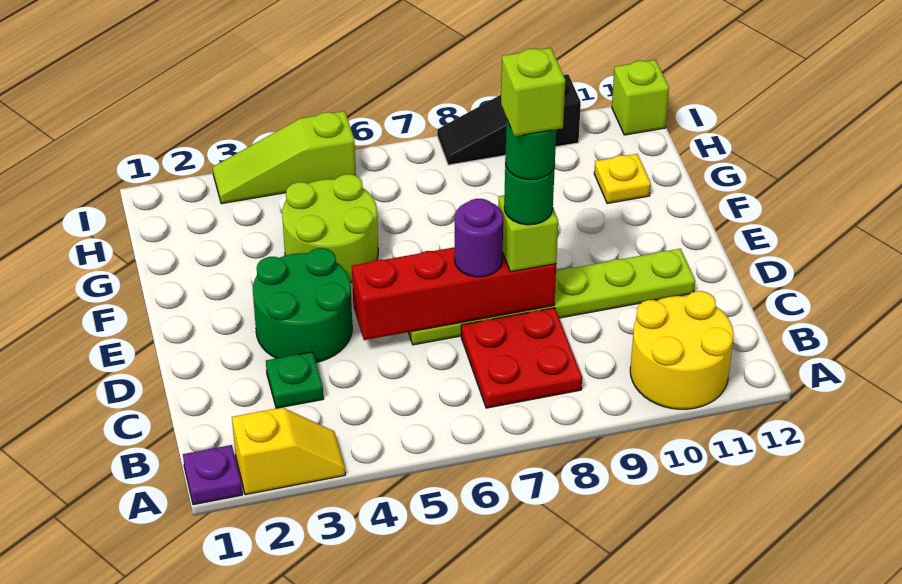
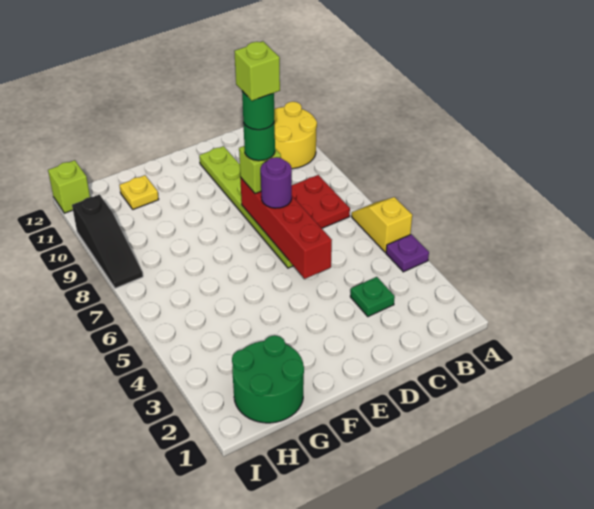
purple plate A1 level 1 -> purple plate A4 level 1
yellow slope A2:A3 level 1 top 2 -> yellow slope A5:A6 level 1 top 5
green round brick D3:E4 level 1 -> green round brick G1:H2 level 1
lime round brick F4:G5 level 1 -> none
lime slope I3:I5 level 1 top 5 -> none

